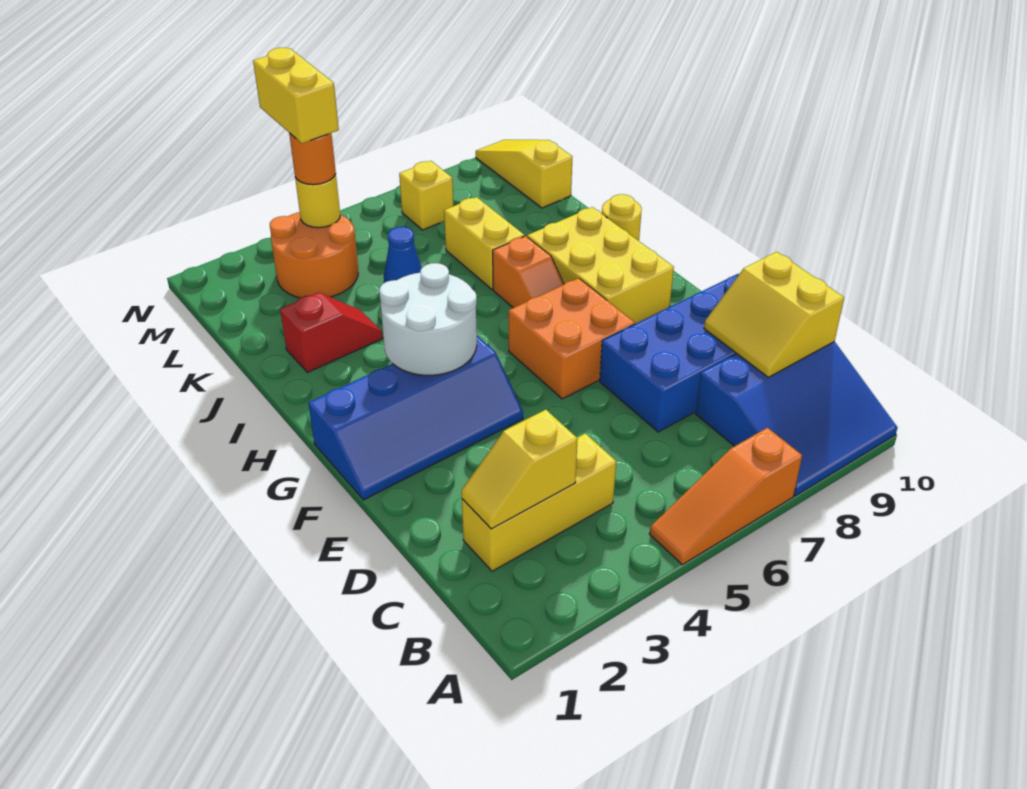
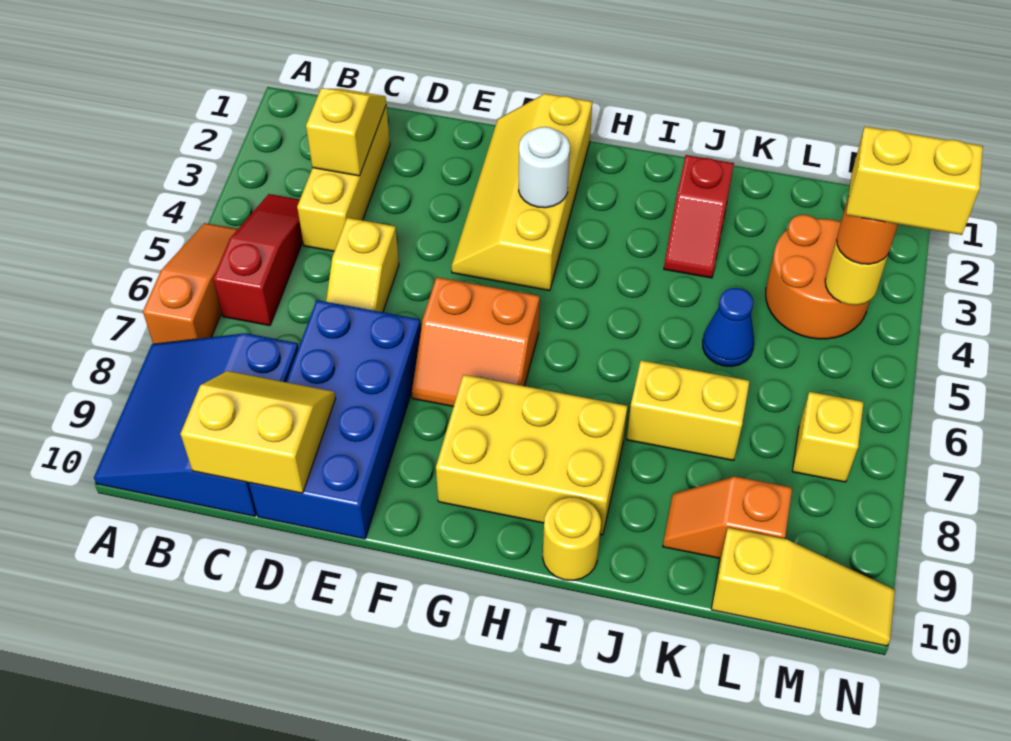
none -> red slope B4:B6 level 1 top 6
none -> yellow slope D5:D6 level 1 top 5
blue slope F1:G4 level 1 top G -> yellow slope F1:G4 level 1 top G
orange brick F6:G7 level 1 -> orange slope F6:G7 level 1 top 6
white round brick G3:H4 level 2 -> white round brick G3 level 2
orange slope H7:I7 level 1 top I -> orange slope K9:L9 level 1 top L

